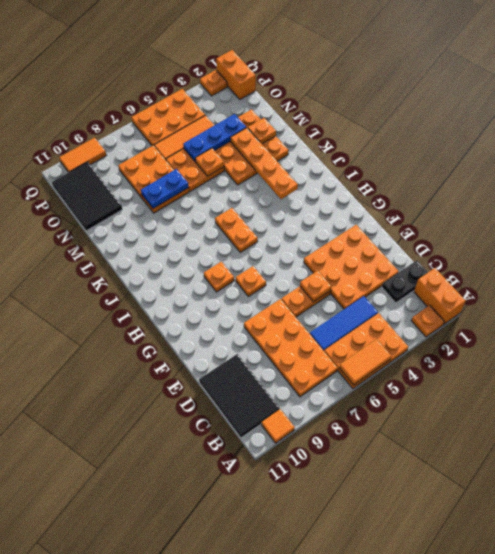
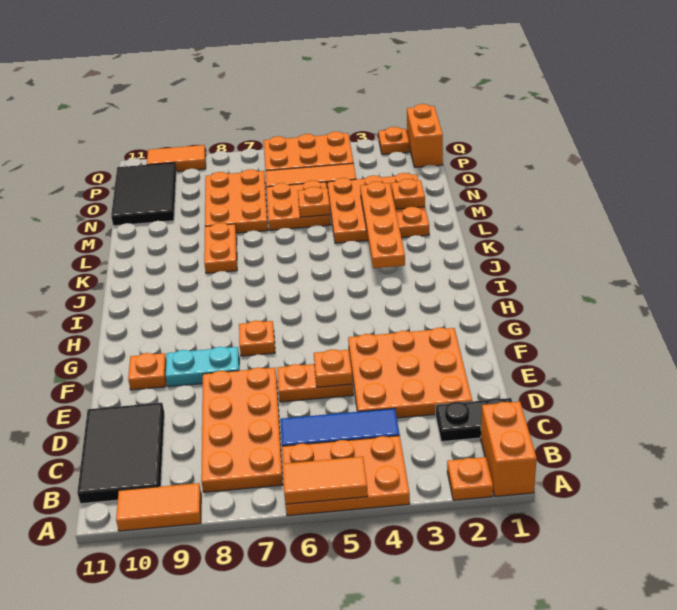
orange tile A10 level 1 -> orange tile A9:A10 level 1
none -> cyan plate F8:F9 level 1
orange plate H8 level 1 -> orange plate F10 level 1
orange plate I6:J6 level 1 -> orange plate K8:L8 level 1
blue plate M7:M8 level 2 -> none
blue plate N3:N5 level 2 -> none

